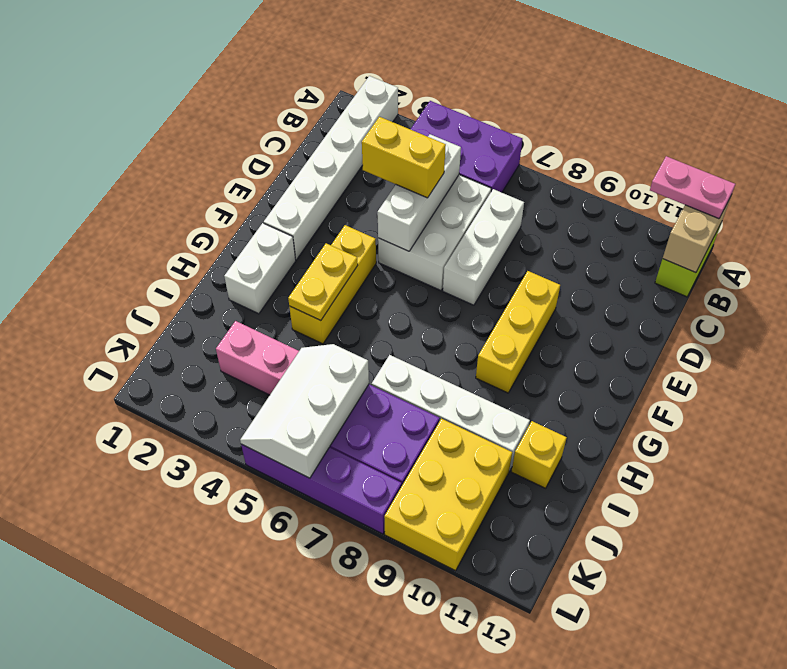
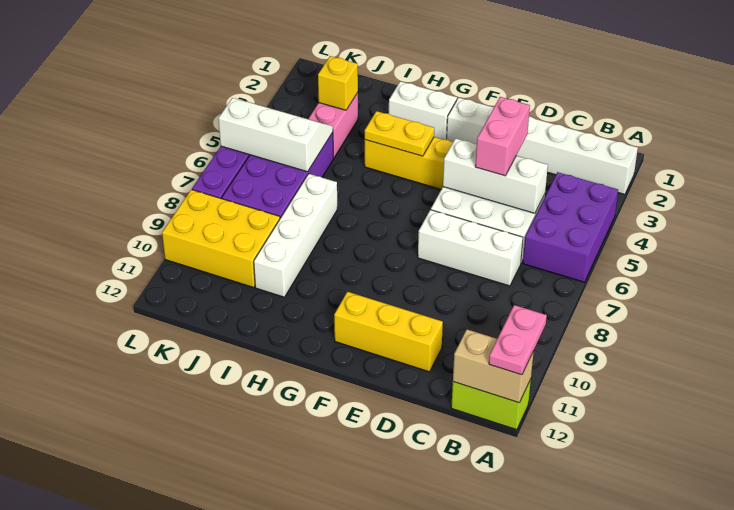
yellow brick D4:D5 level 3 -> pink brick D4:D5 level 3
yellow brick E9:G9 level 1 -> yellow brick D11:F11 level 1
yellow brick I11 level 1 -> yellow brick J3 level 2

